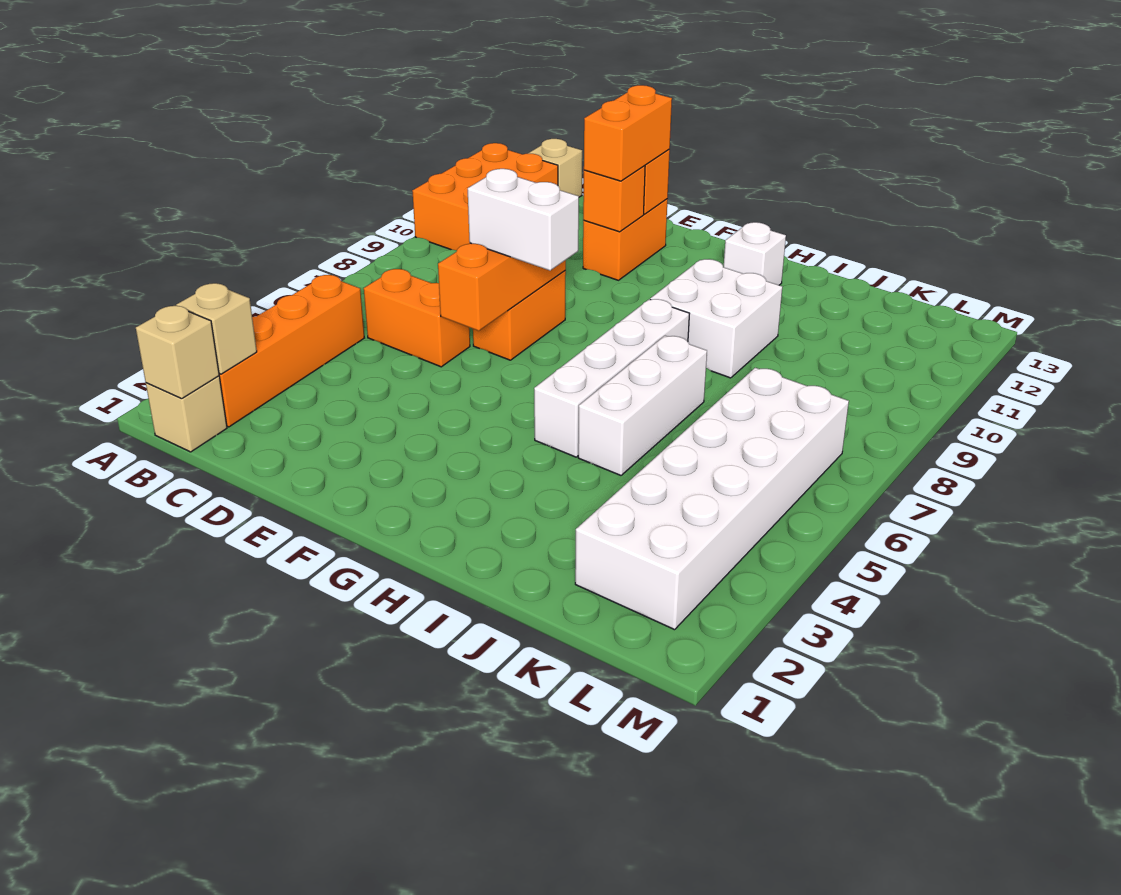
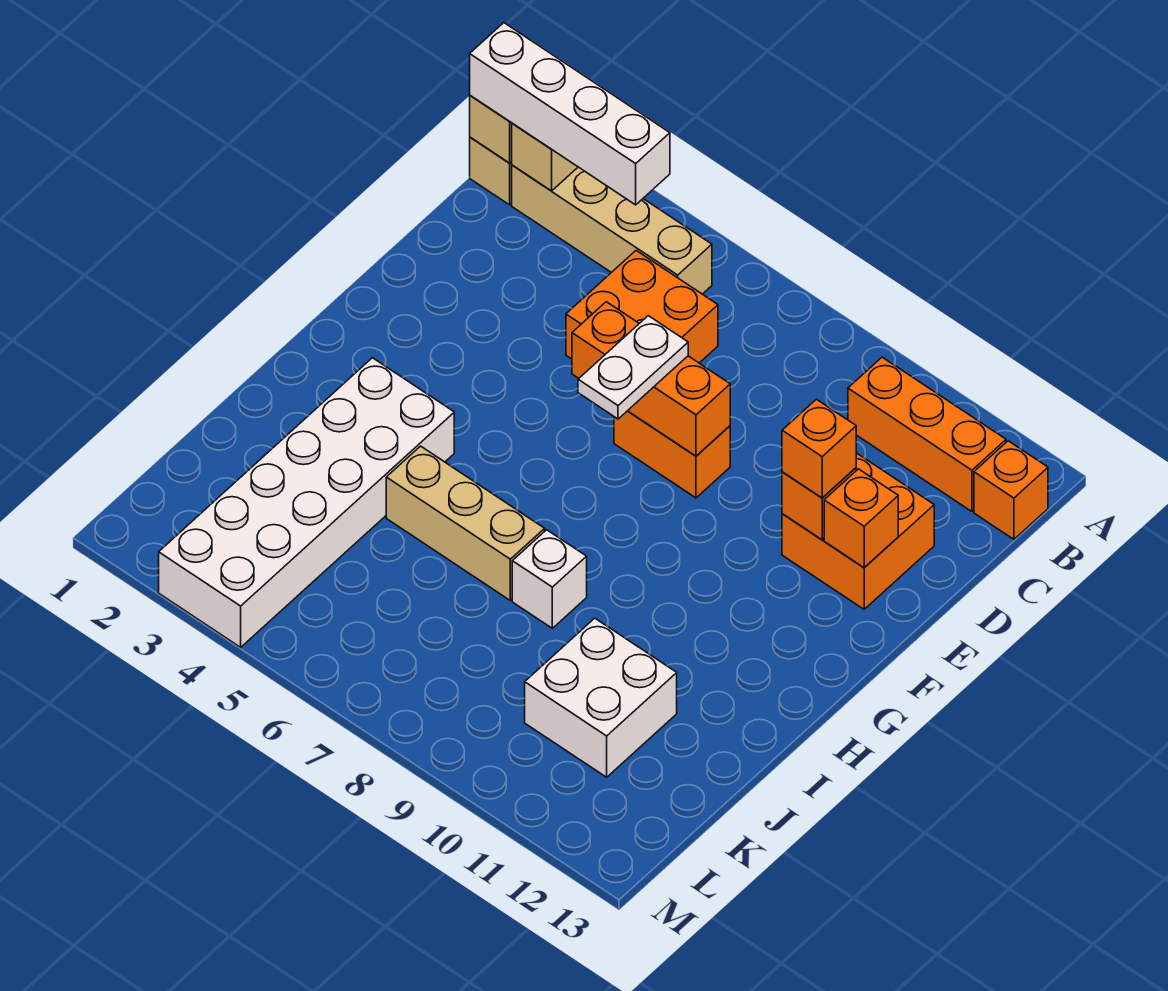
orange brick A10:B12 level 1 -> orange brick B10:B12 level 1
orange brick B2:B5 level 1 -> tan brick B2:B5 level 1
tan brick B13 level 1 -> orange brick B13 level 1
orange brick C6:D6 level 1 -> orange brick C5:D6 level 1
white brick E7:F7 level 3 -> white plate E7:F7 level 3
orange brick E11:E12 level 1 -> orange brick D11:E12 level 1
orange brick E11:E12 level 3 -> orange brick E11 level 3
white brick H5:H8 level 1 -> white brick B1:B4 level 3
white brick H9:I10 level 1 -> white brick J10:K11 level 1
white brick H12 level 1 -> white brick I8 level 1
white brick I5:I7 level 1 -> tan brick I5:I7 level 1
white brick K2:L7 level 1 -> white brick H3:M4 level 1

